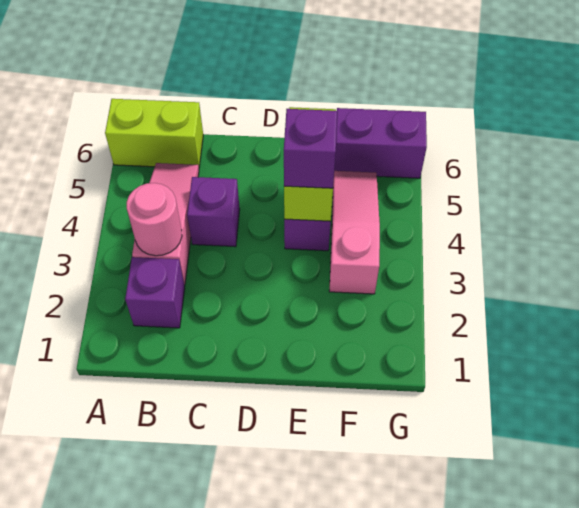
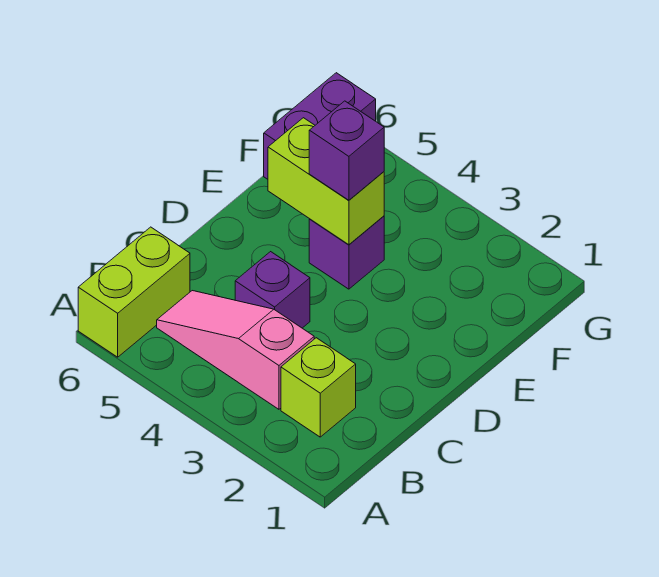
purple brick B2 level 1 -> lime brick B2 level 1
pink round brick B3 level 2 -> none
pink slope F3:F5 level 1 top 3 -> none

